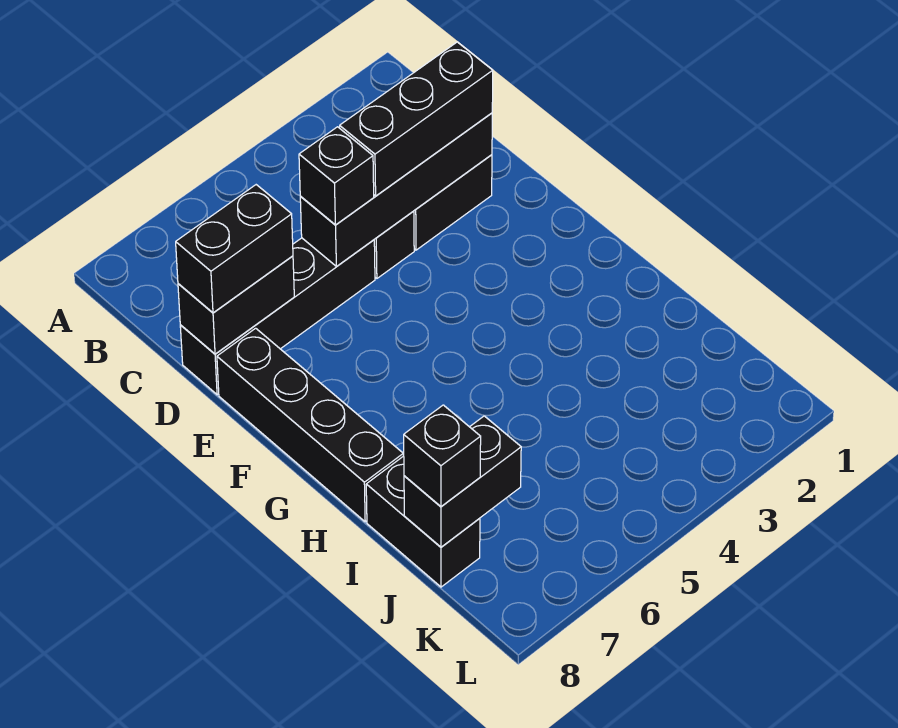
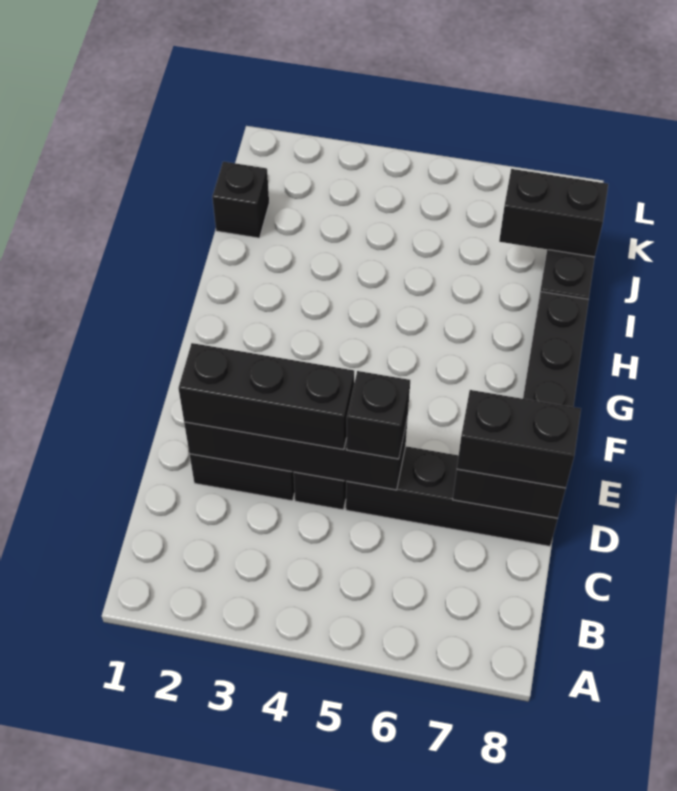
black brick J8 level 3 -> black brick J1 level 1

